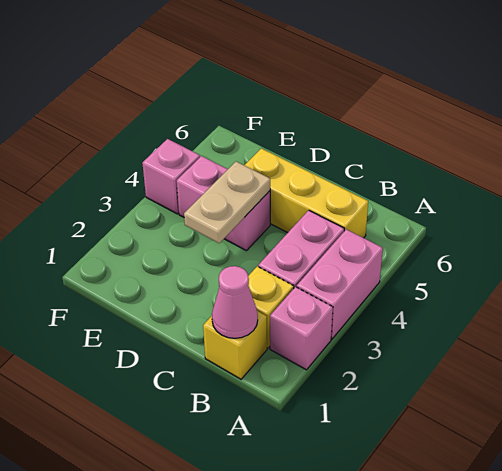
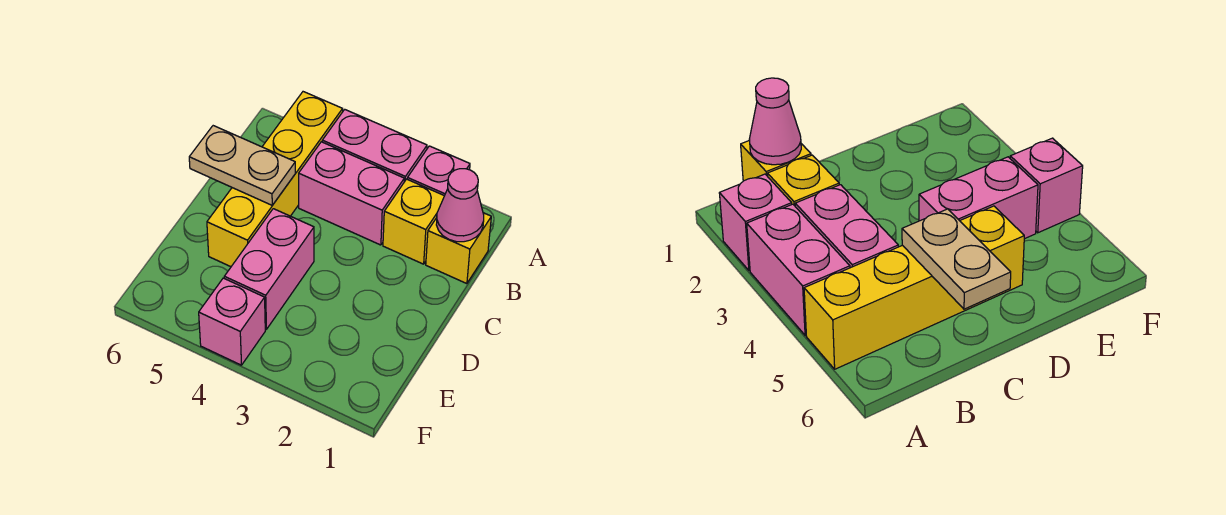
yellow brick B5:D5 level 1 -> yellow brick A5:D5 level 1
tan plate D3:D4 level 2 -> tan plate C5:C6 level 2

